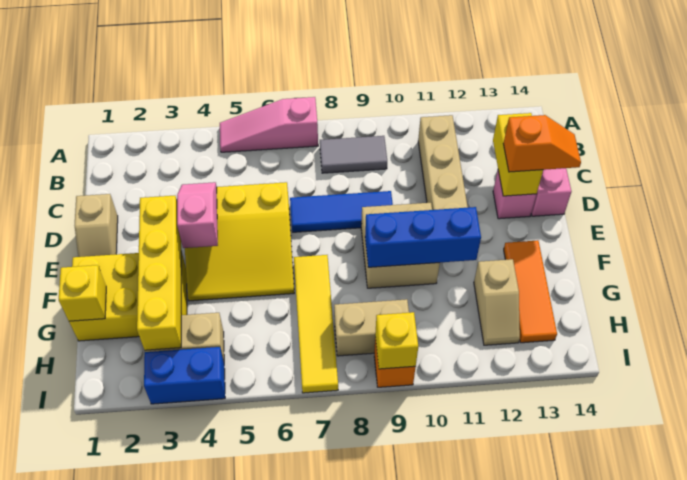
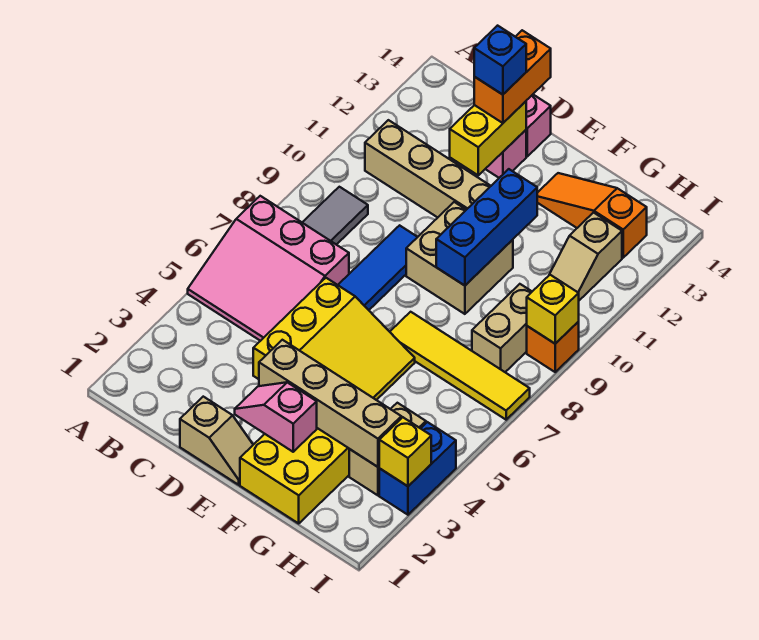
pink slope A5:A7 level 1 top 7 -> pink slope A5:C7 level 1 top 7
yellow brick C13:D13 level 2 -> yellow brick D12:D13 level 2
pink slope D4:E4 level 2 top E -> pink slope E2:F2 level 2 top F
orange slope D13:D14 level 3 top 13 -> orange brick D13:D14 level 3
none -> blue brick D13 level 4
yellow brick E3:H3 level 2 -> tan brick E3:H3 level 2
orange tile F13:H13 level 1 -> orange slope F13:H13 level 1 top H
yellow brick G1 level 2 -> yellow brick I3 level 2
tan slope G12:H12 level 1 top G -> tan slope H11:H12 level 1 top 12

